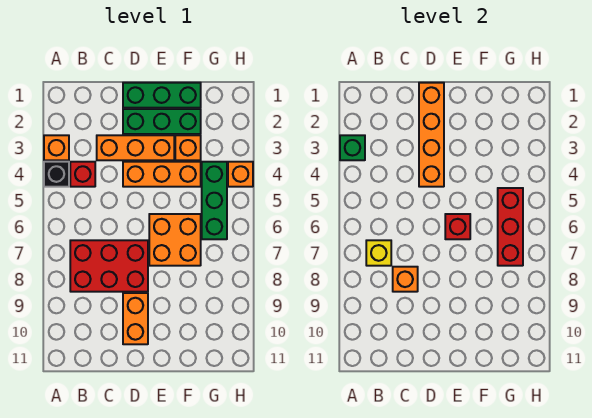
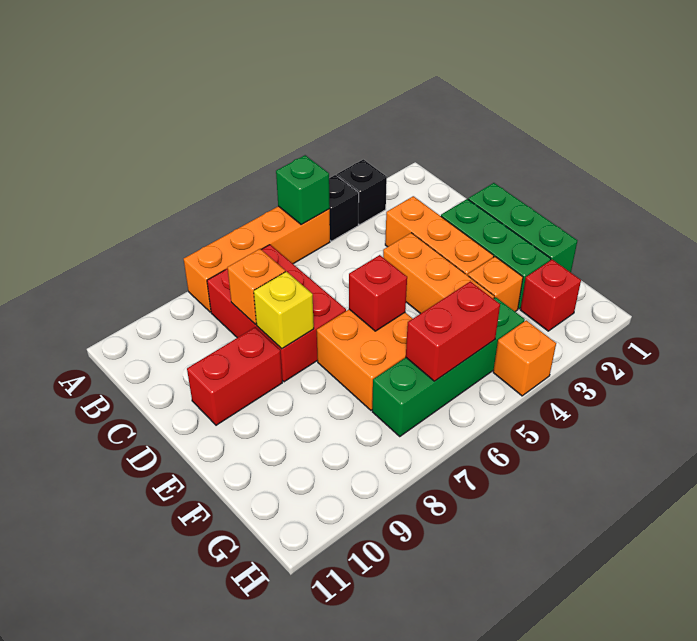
orange brick A3 level 1 -> black brick A3 level 1
green brick A3 level 2 -> green brick A5 level 2
red brick B4 level 1 -> red brick G2 level 1
yellow brick B7 level 2 -> yellow brick D8 level 2
orange brick D1:D4 level 2 -> orange brick A5:A8 level 1
orange brick D9:D10 level 1 -> red brick D9:D10 level 1
green brick G4:G6 level 1 -> green brick G4:G7 level 1
red brick G5:G7 level 2 -> red brick G5:G6 level 2

